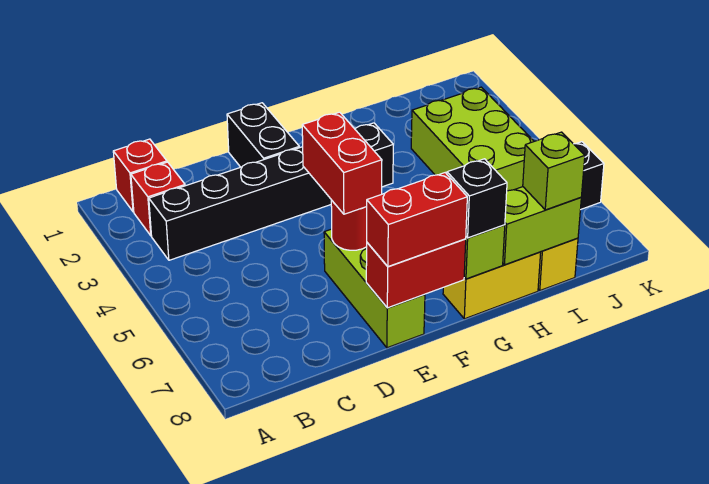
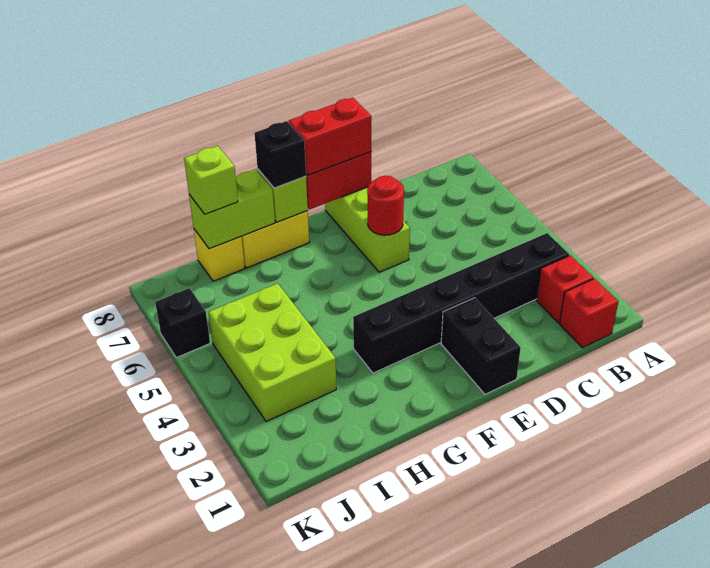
red brick E5:E6 level 3 -> none

